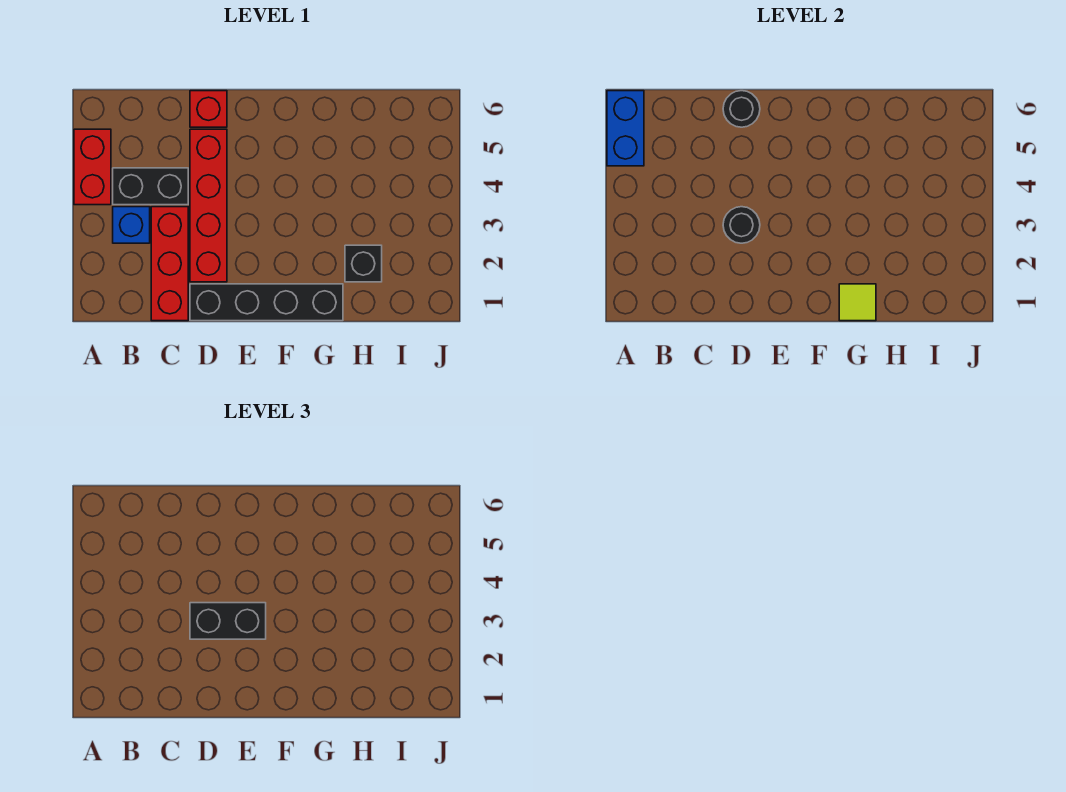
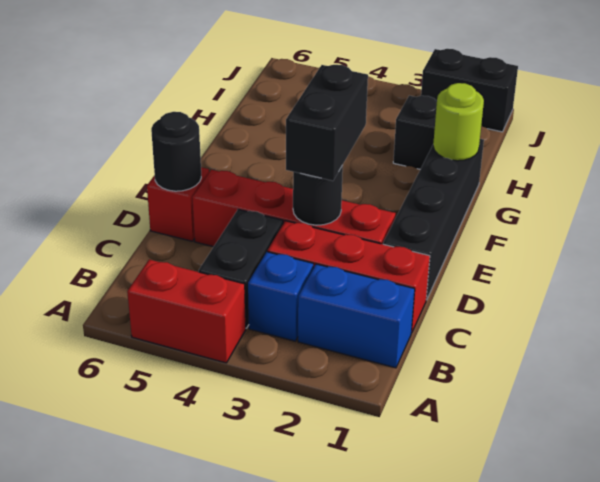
blue brick A5:A6 level 2 -> blue brick B1:B2 level 1
lime tile G1 level 2 -> lime round brick G1 level 2
none -> black brick J1:J2 level 1

